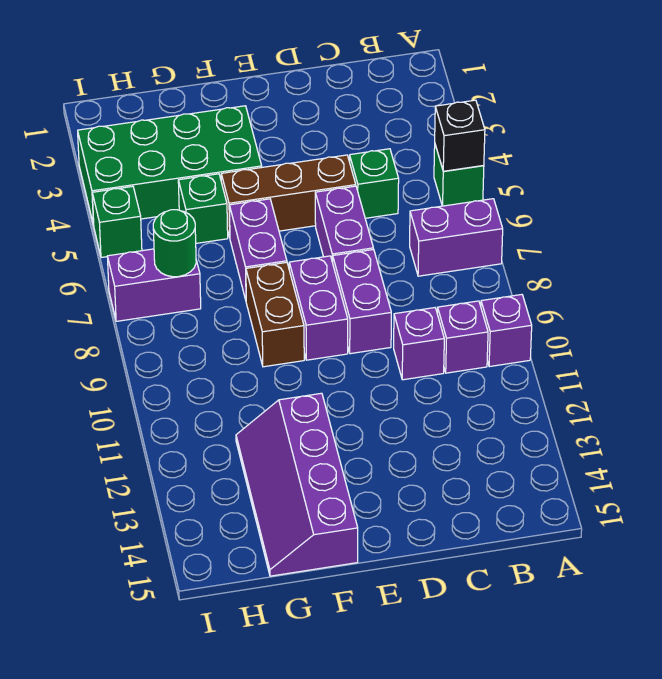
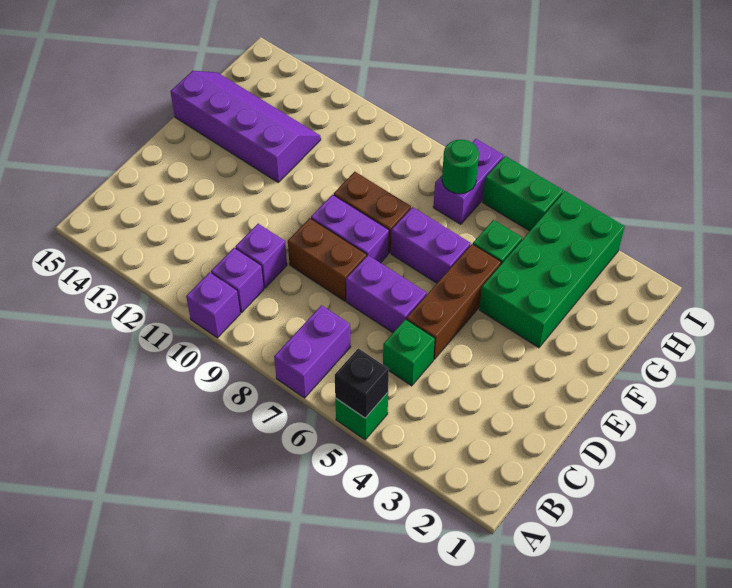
purple brick D8:D9 level 1 -> brown brick D8:D9 level 1
green brick I5 level 1 -> green brick I5:I6 level 1

